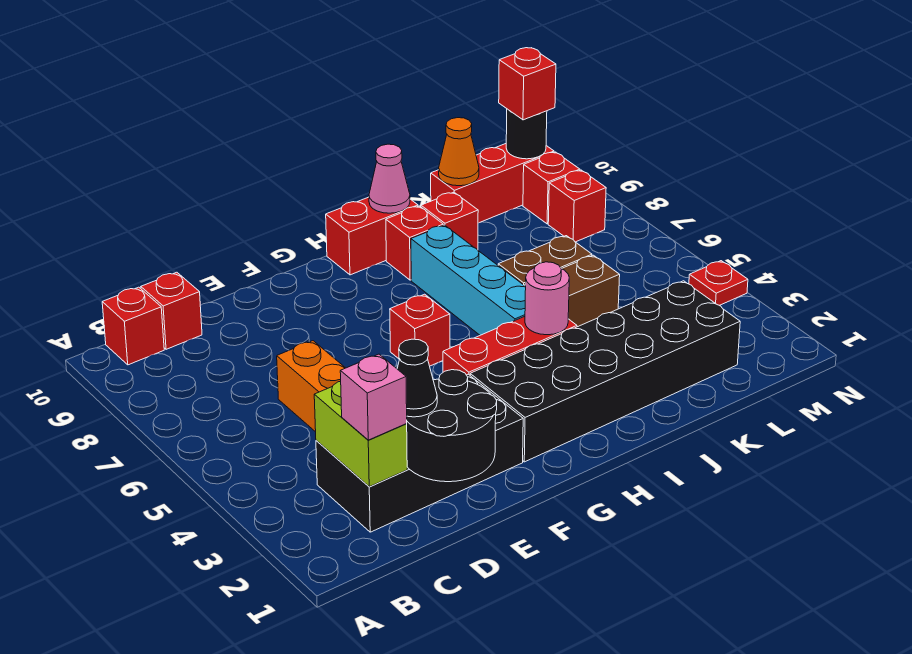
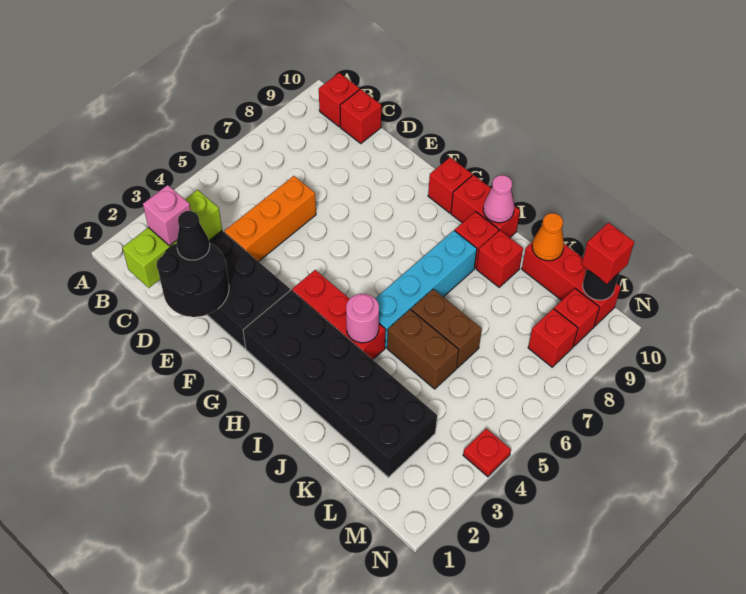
lime brick C2:C3 level 2 -> lime brick C1:C3 level 2
red brick G6 level 1 -> red brick G10 level 1

